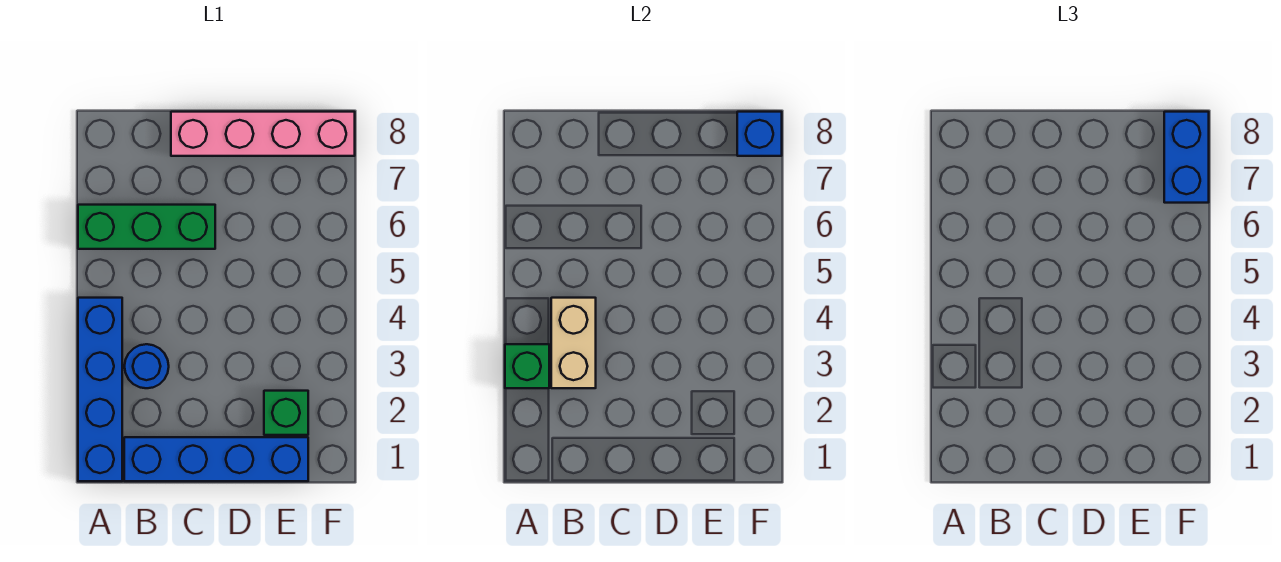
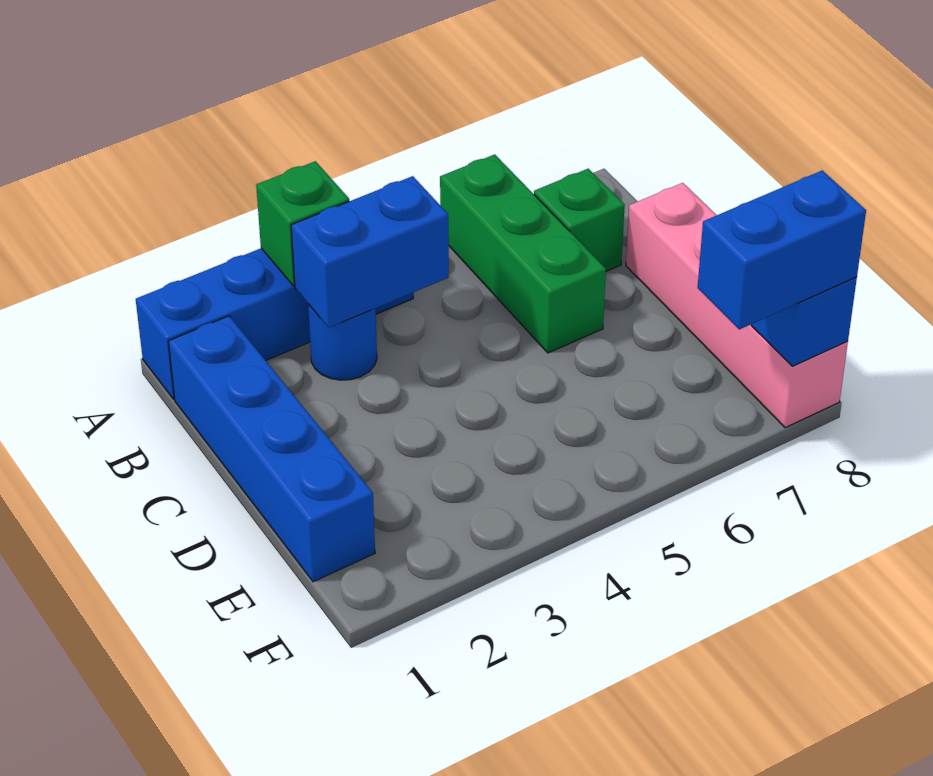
tan brick B3:B4 level 2 -> blue brick B3:B4 level 2
green brick E2 level 1 -> green brick B7 level 1

